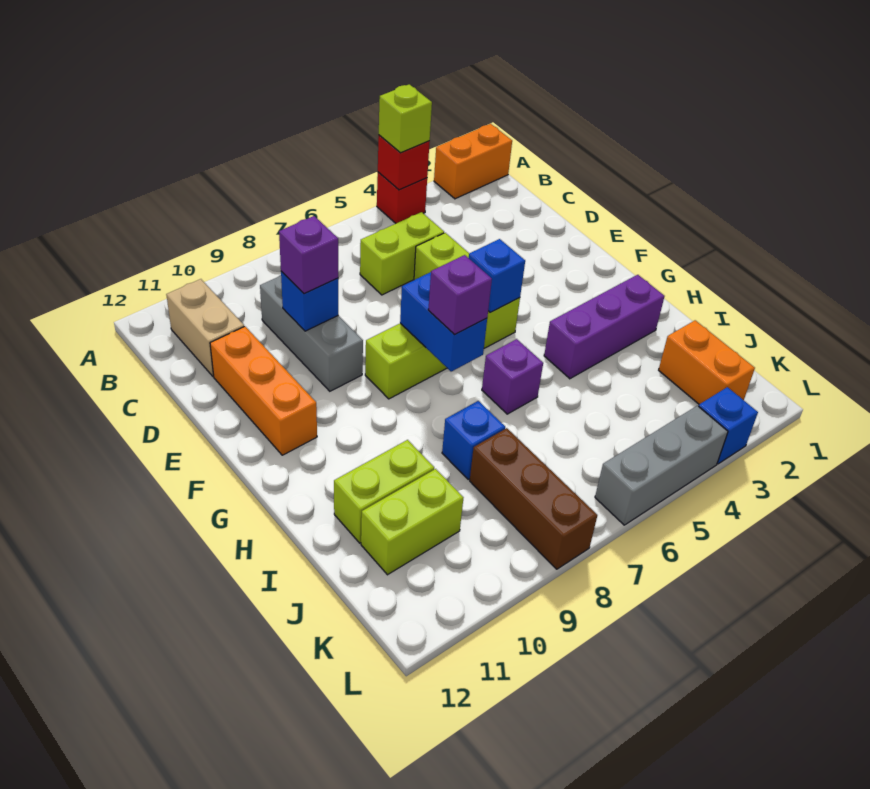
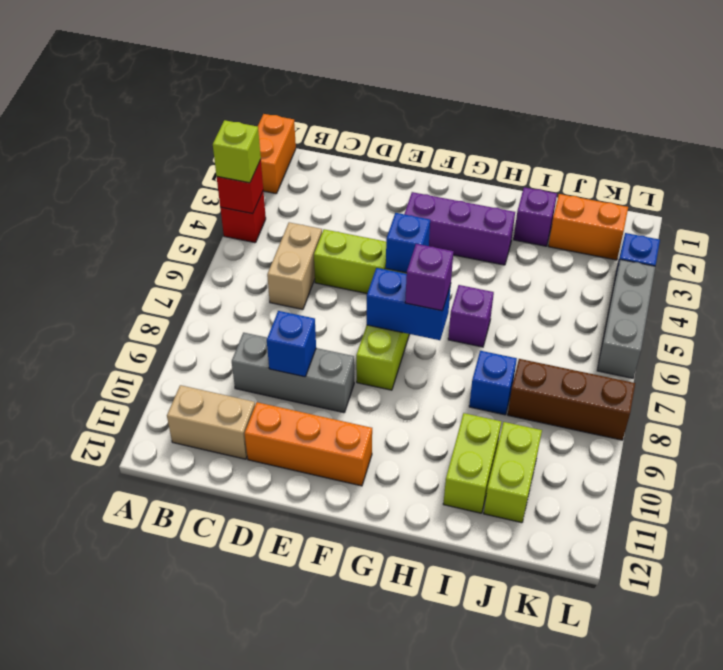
lime brick C5:C6 level 1 -> tan brick C5:C6 level 1
purple brick D9 level 3 -> purple brick I2 level 1
purple brick H2:H4 level 1 -> purple brick F3:H3 level 1

